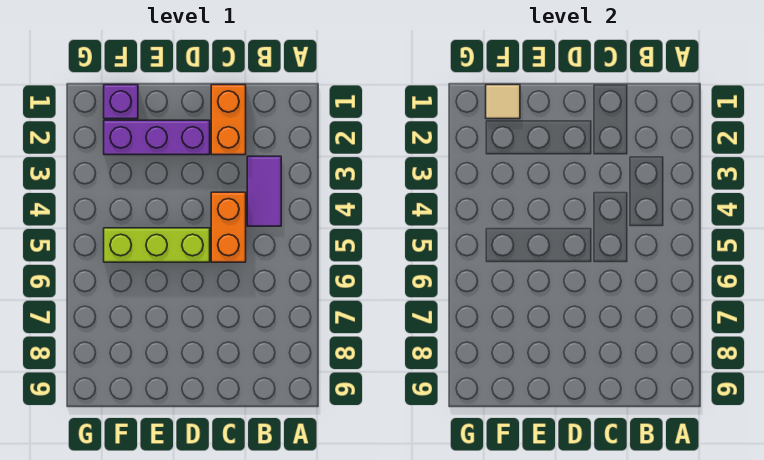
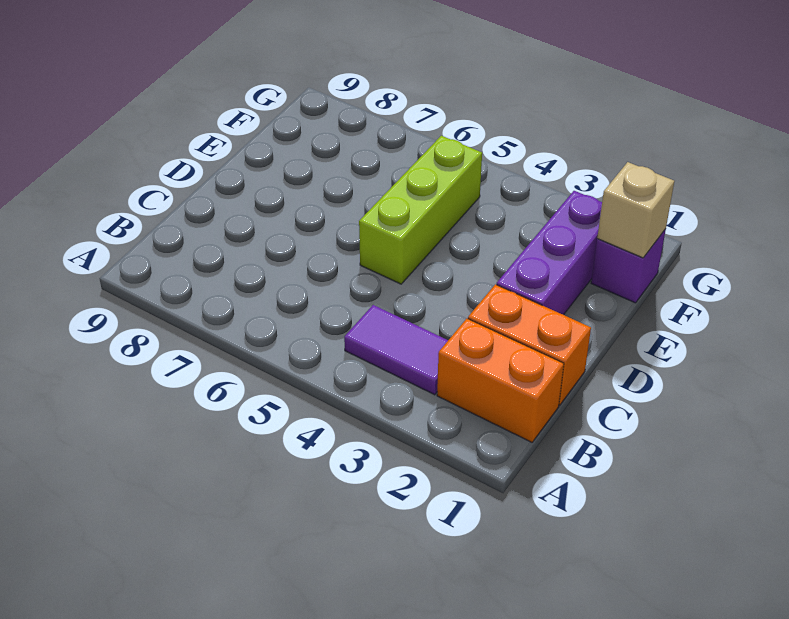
orange brick C4:C5 level 1 -> orange brick B1:B2 level 1
tan tile F1 level 2 -> tan brick F1 level 2

